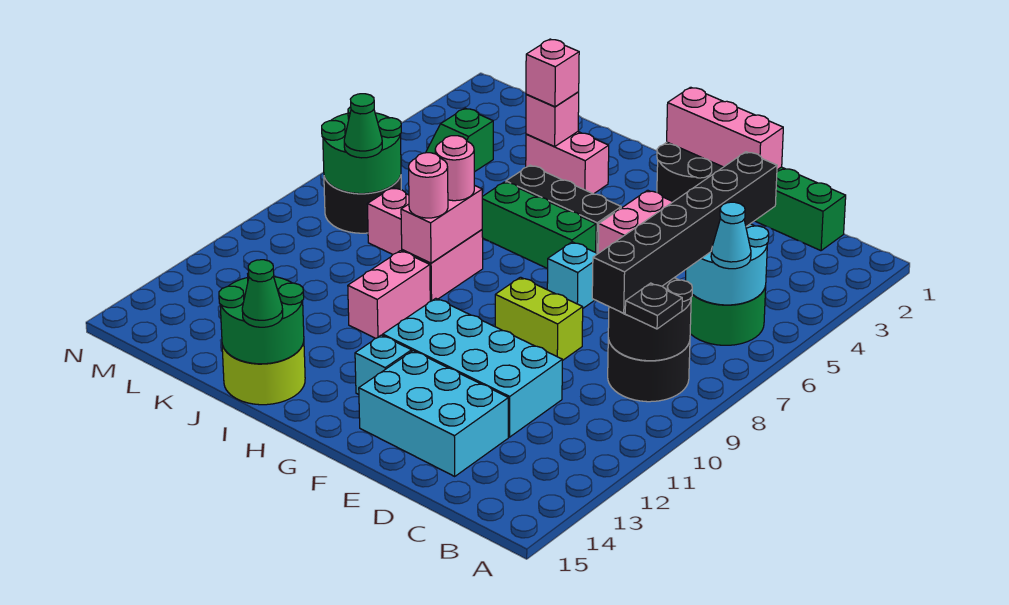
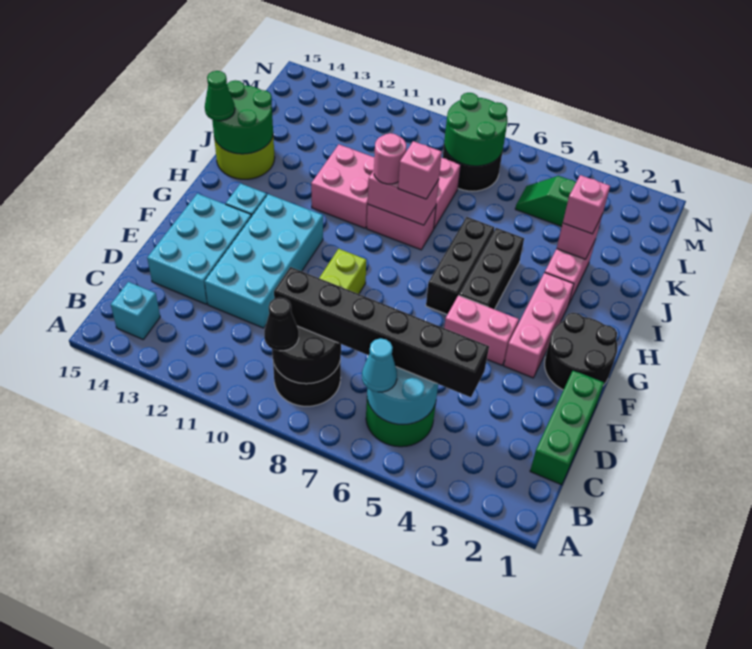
black plate B9 level 3 -> black cone B9 level 3
pink brick E1:G1 level 2 -> pink brick F3:H3 level 1
cyan brick F7 level 1 -> cyan brick B14 level 1
green brick G6:I6 level 1 -> black brick G6:I6 level 1
pink round brick I8 level 3 -> pink brick I8 level 3
pink brick I10:I11 level 1 -> pink brick I10:J11 level 1
green cone L8 level 3 -> none

